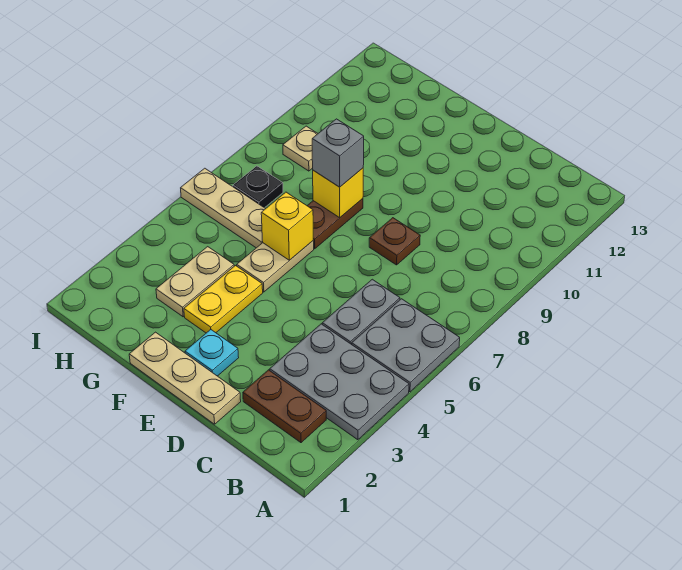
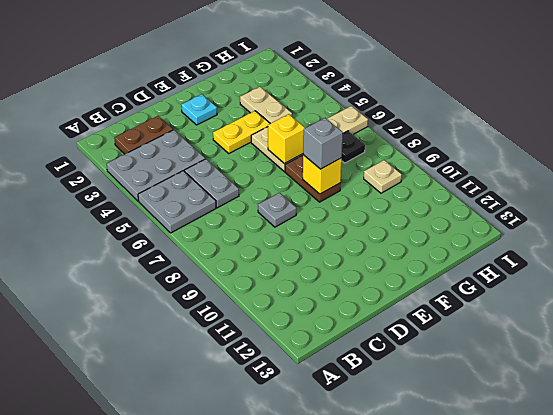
tan plate D1:F1 level 1 -> none
brown plate D8 level 1 -> grey plate D8 level 1
yellow plate F3:F4 level 1 -> yellow plate E4:F4 level 1

